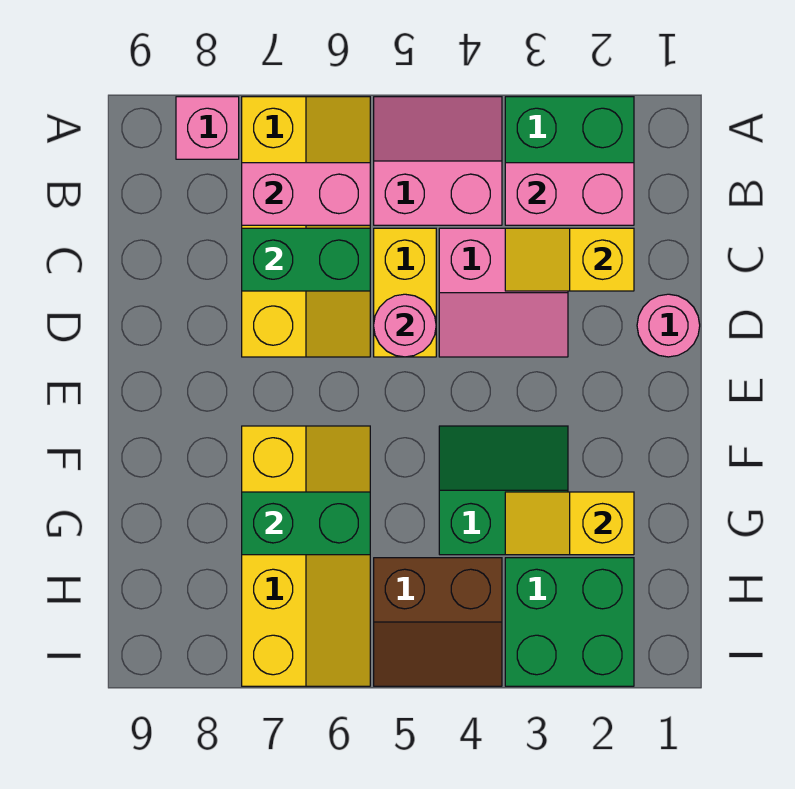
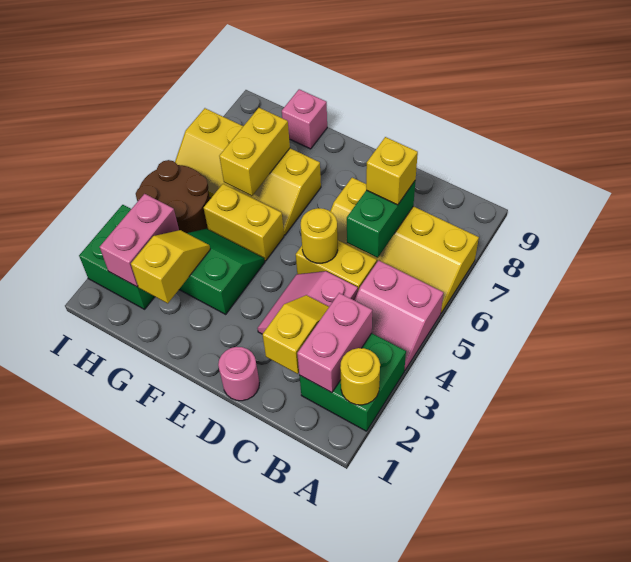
none -> yellow round brick A2 level 2
pink slope A4:B5 level 1 top B -> pink slope A4:B5 level 1 top 5
pink brick A8 level 1 -> pink brick G9 level 1
pink brick B6:B7 level 2 -> pink brick H2:H3 level 2
none -> yellow brick C7 level 3
pink round brick D5 level 2 -> yellow round brick D5 level 2
green slope F3:G4 level 1 top G -> green slope F3:G4 level 1 top 3
none -> yellow brick F5:G5 level 1
green brick G6:G7 level 2 -> yellow brick G6:G7 level 2
brown slope H4:I5 level 1 top H -> brown round brick H4:I5 level 1

